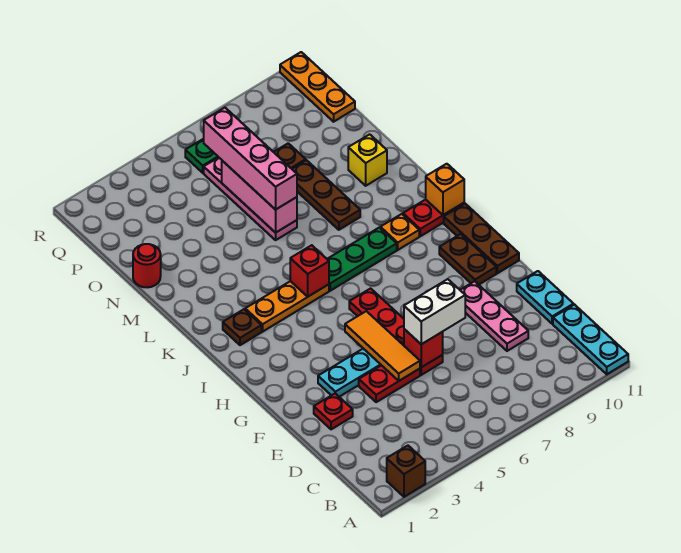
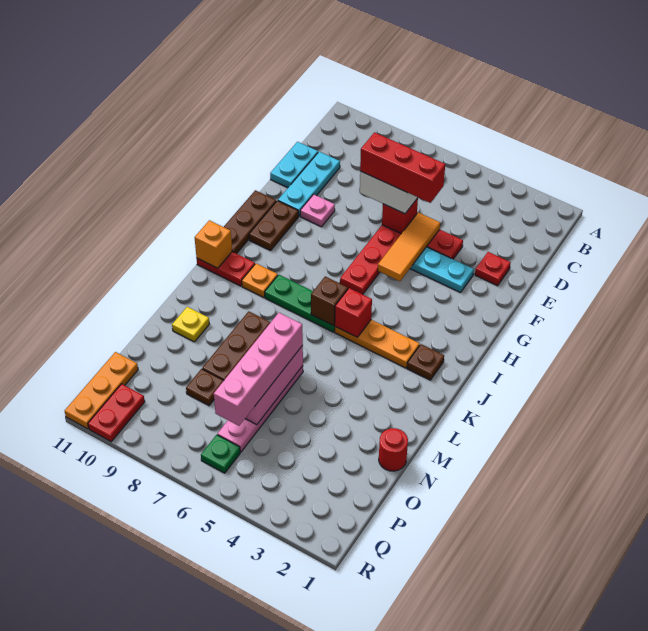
brown brick A2 level 1 -> brown brick J6 level 2
cyan plate A11:C11 level 1 -> cyan plate D10:F10 level 1
pink plate D9:F9 level 1 -> pink plate F9 level 1
none -> red brick E5:E7 level 4
yellow brick M10 level 1 -> yellow plate M10 level 1
none -> red plate Q10:R10 level 1

